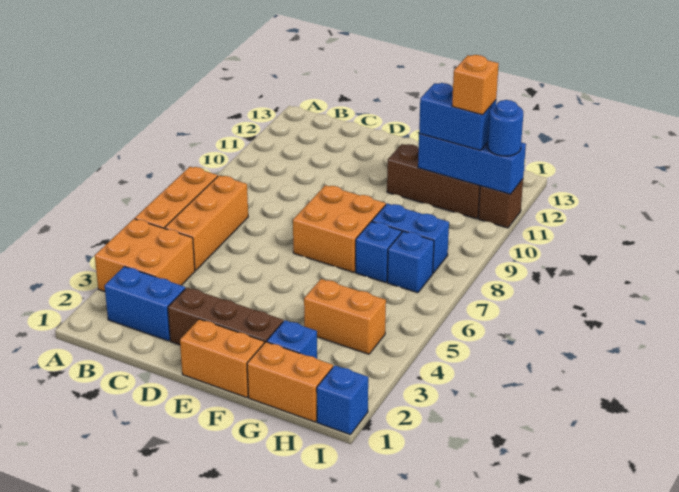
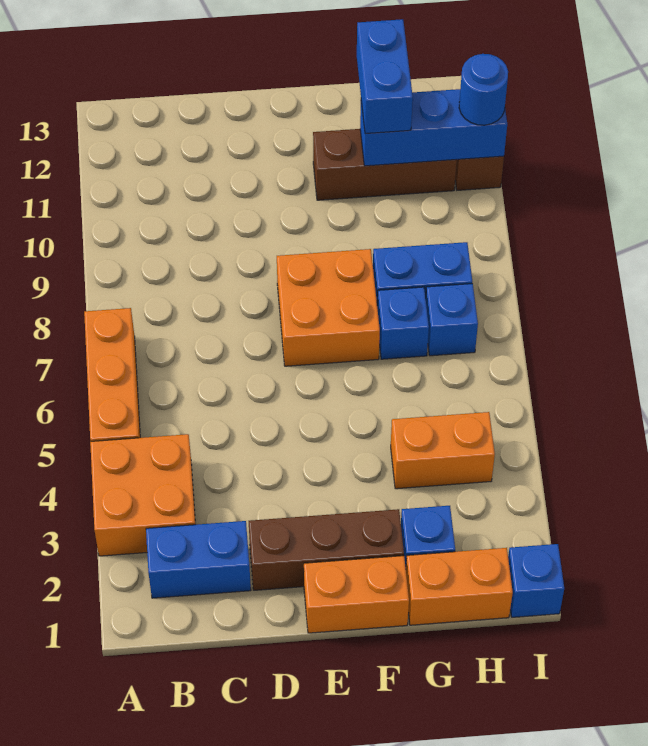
orange brick B5:B7 level 1 -> none
blue brick G11:H11 level 3 -> blue brick G11:G12 level 3
orange brick H11 level 4 -> none

